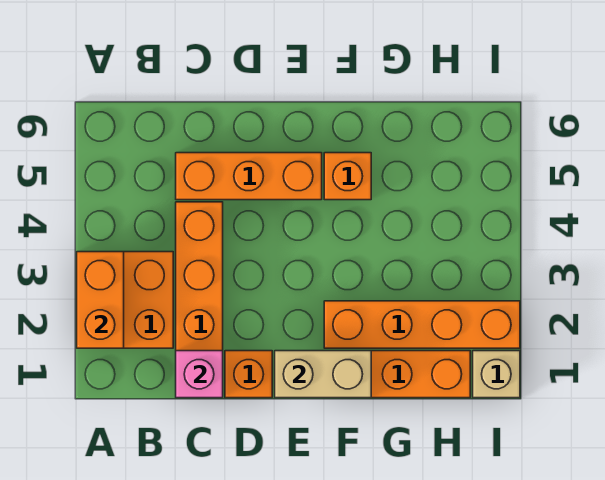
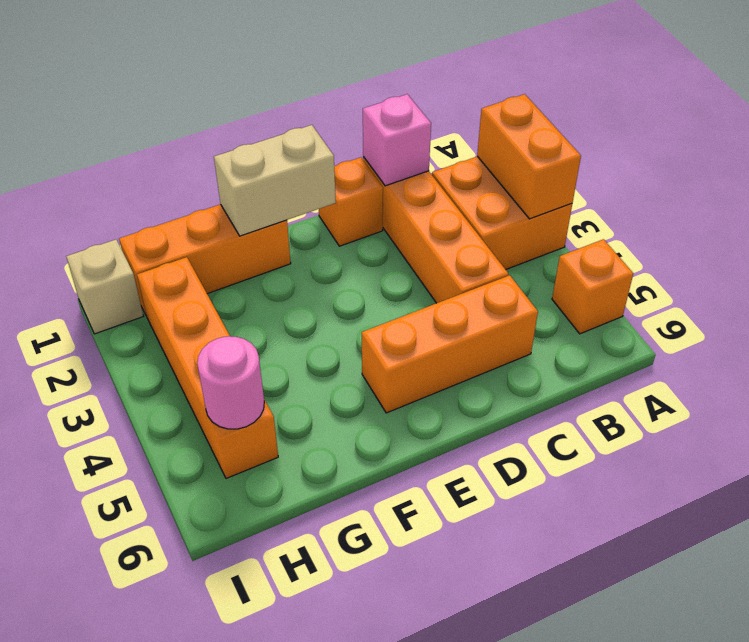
orange brick F2:I2 level 1 -> orange brick H2:H5 level 1
orange brick F5 level 1 -> orange brick A5 level 1
none -> pink round brick H5 level 2

